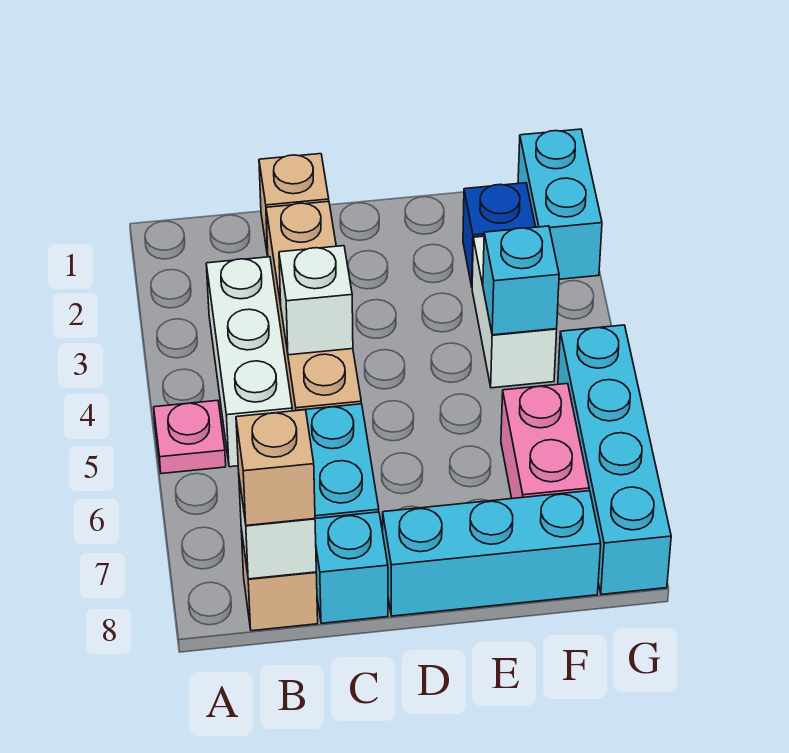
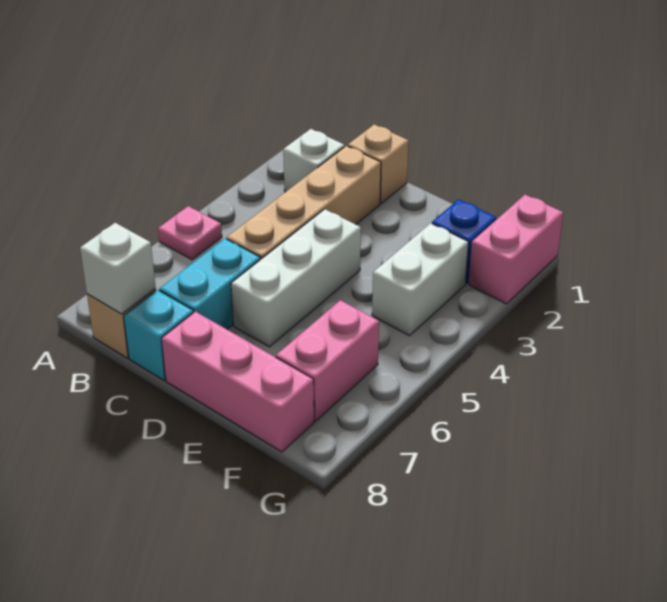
white brick B3:B5 level 1 -> white brick D4:D6 level 1
tan brick B8 level 3 -> none
white brick C4 level 2 -> white brick B2 level 1
cyan brick D8:F8 level 1 -> pink brick D8:F8 level 1
cyan brick F4 level 2 -> none
cyan brick G1:G2 level 1 -> pink brick G1:G2 level 1
cyan brick G5:G8 level 1 -> none

